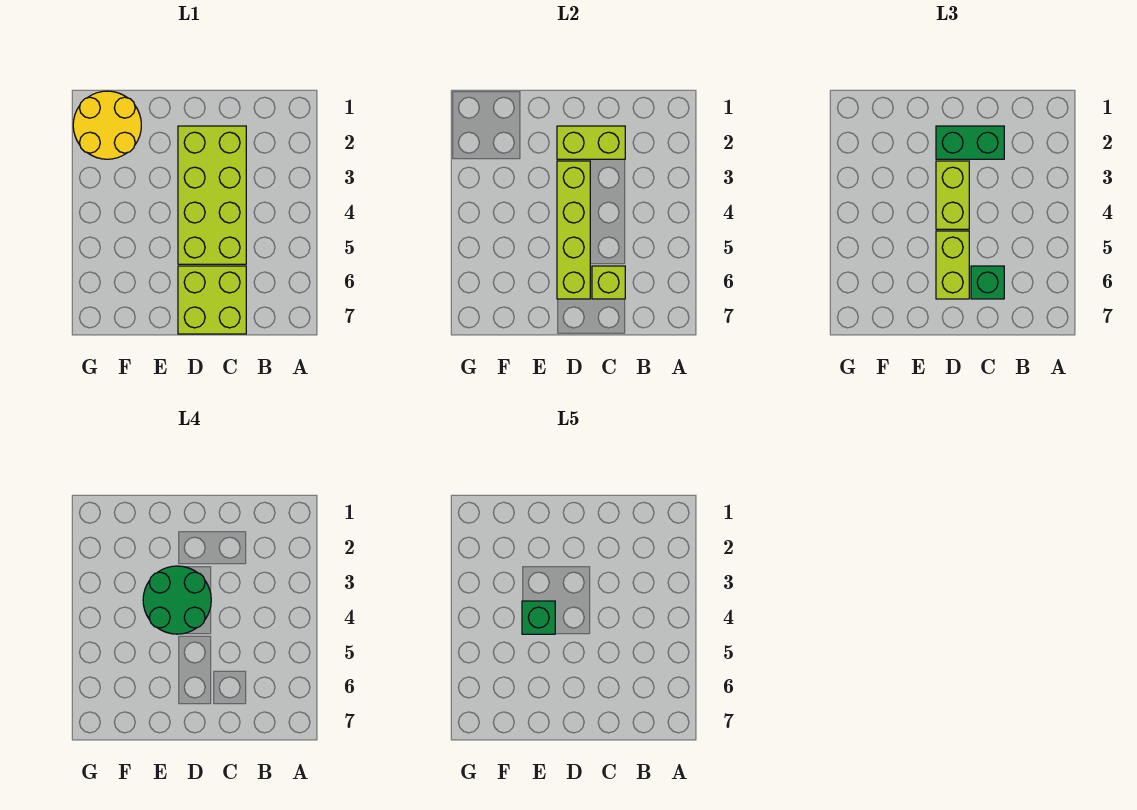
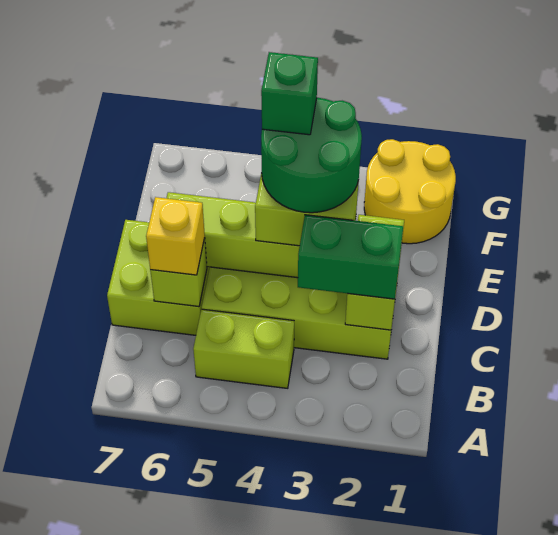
green brick C2:D2 level 3 -> green brick C2:C3 level 3
green brick C6 level 3 -> yellow brick C6 level 3
lime brick D5:D6 level 3 -> lime brick B4:B5 level 1

